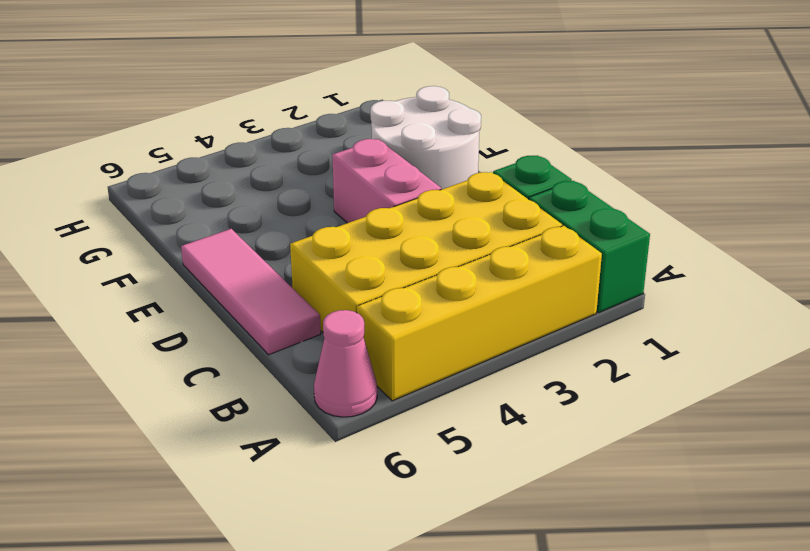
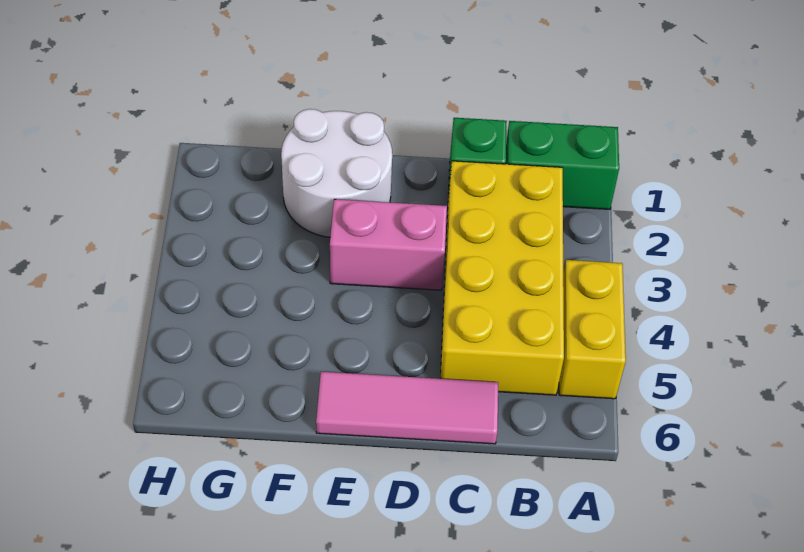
yellow brick A2:A5 level 1 -> yellow brick A4:A5 level 1
pink cone A6 level 1 -> none

